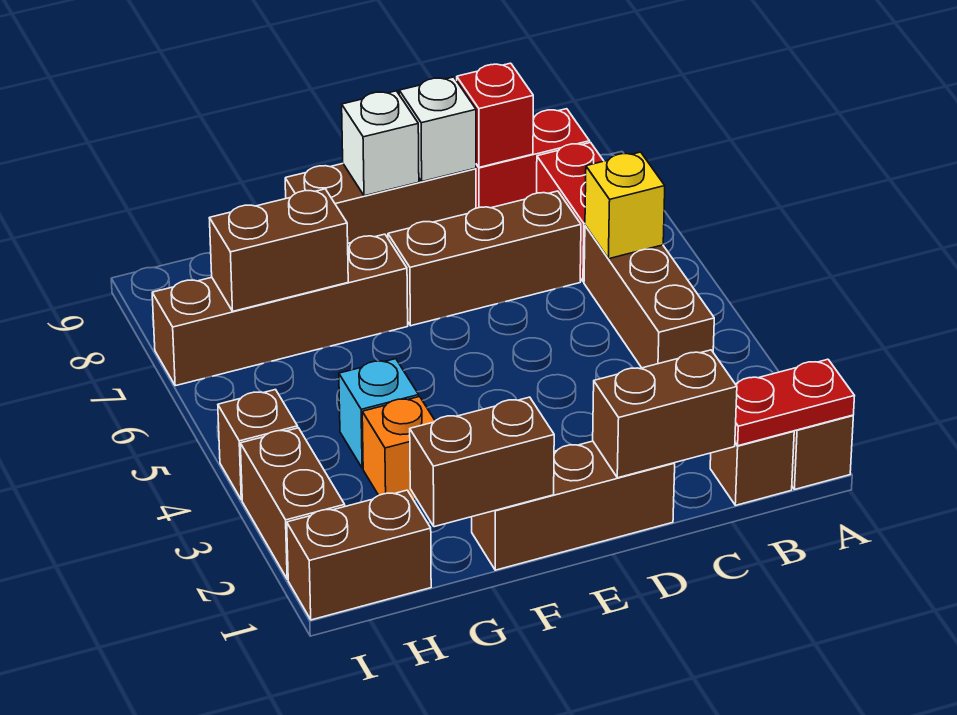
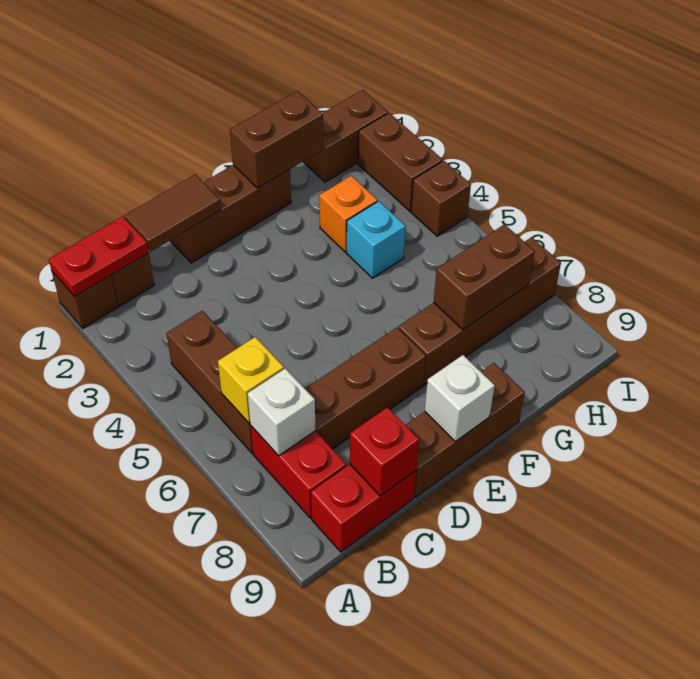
brown brick C1:D1 level 2 -> brown tile C1:D1 level 2
white brick D9 level 2 -> white brick B7 level 2

